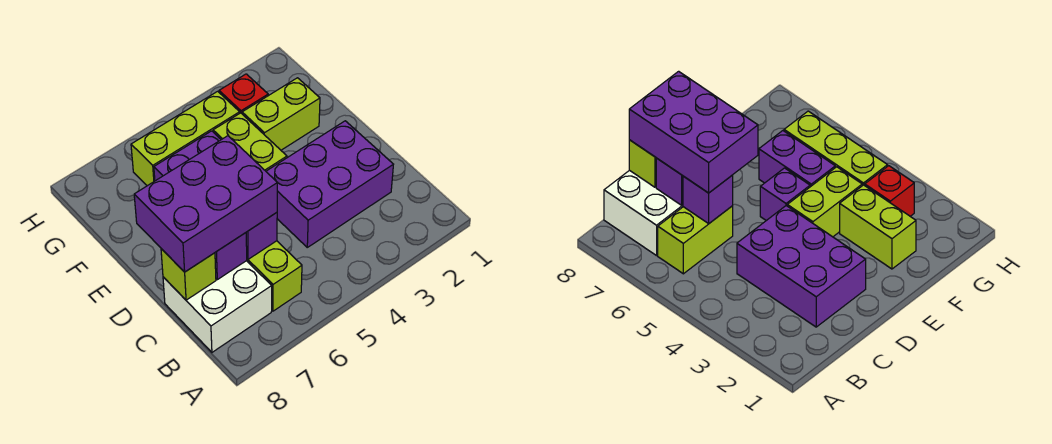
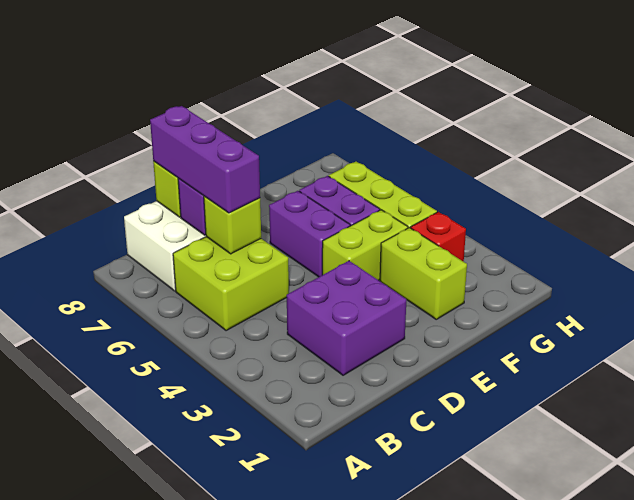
lime brick B6:C6 level 1 -> lime brick B5:C6 level 1
purple brick C2:D4 level 1 -> purple brick C2:D3 level 1
purple brick C6 level 2 -> lime brick C6 level 2
purple brick C6:D8 level 3 -> purple brick C6:C8 level 3
purple brick E5 level 1 -> purple brick E5:E6 level 1

